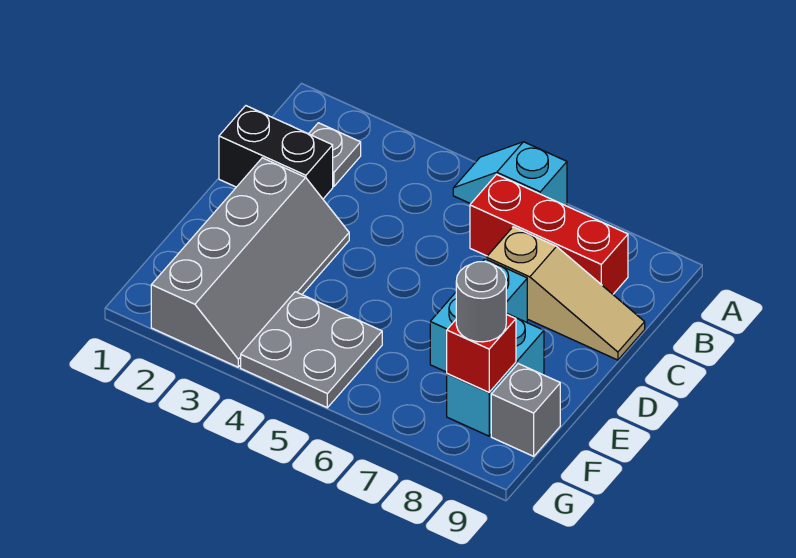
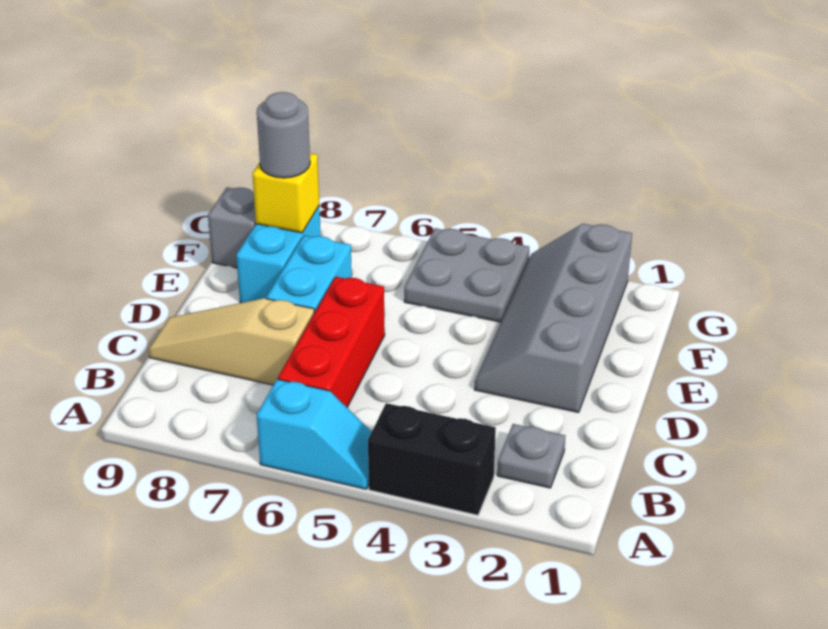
red brick B6:B8 level 1 -> red brick B6:D6 level 1
black brick C1:C2 level 1 -> black brick A3:A4 level 1
red brick F8 level 2 -> yellow brick F8 level 2

